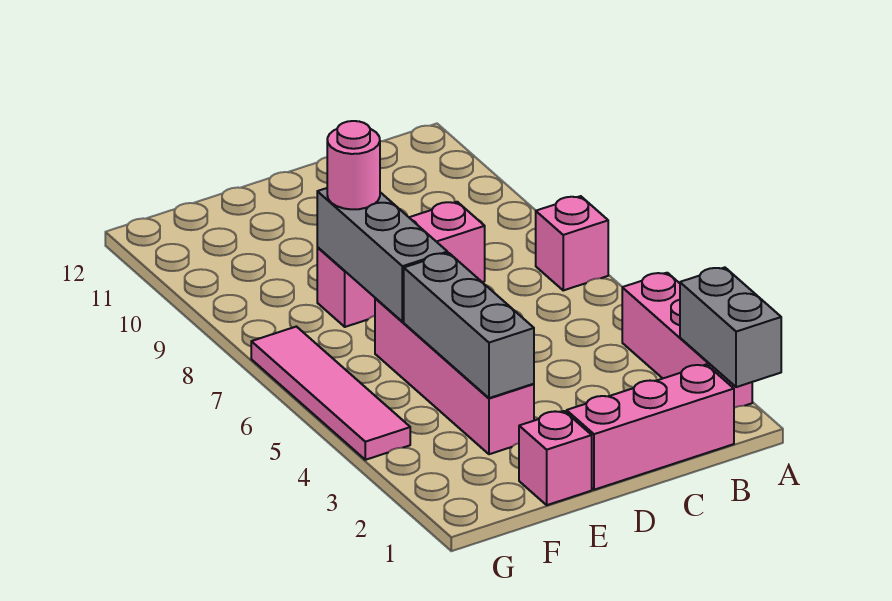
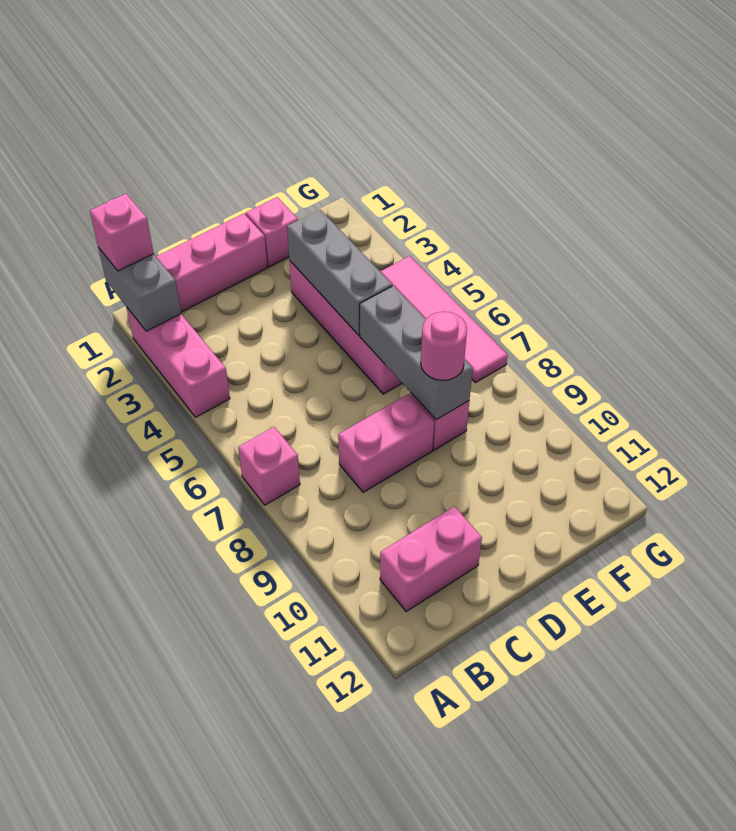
none -> pink brick A1 level 3
none -> pink brick B11:C11 level 1

